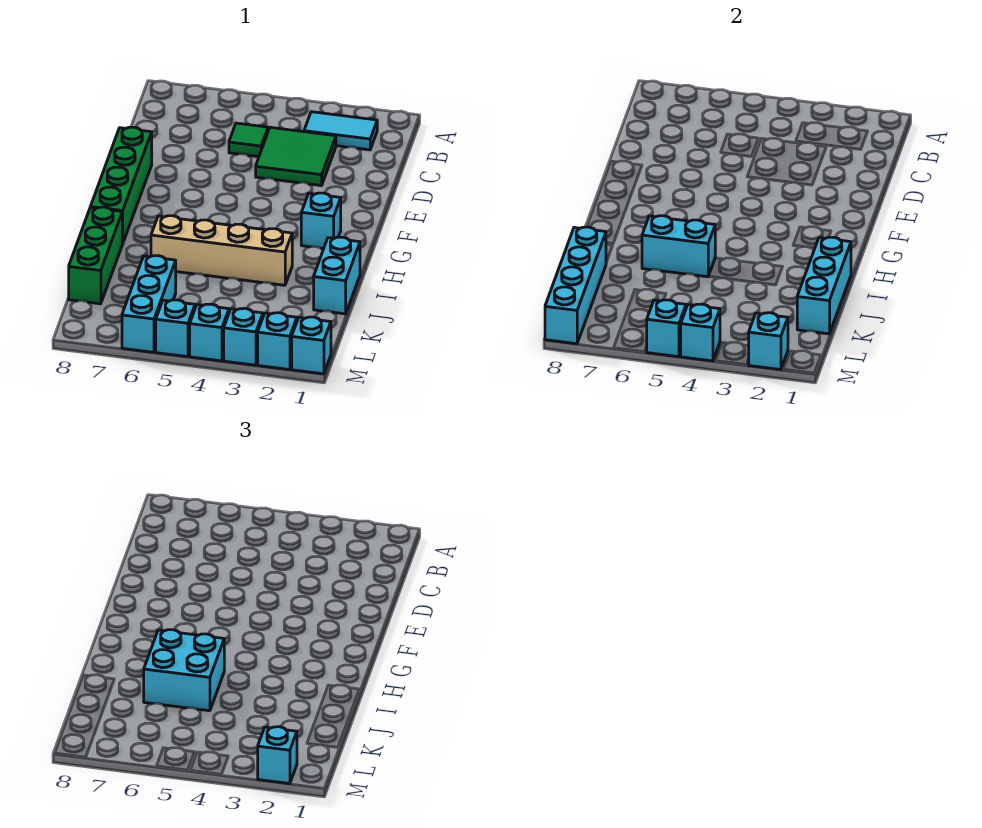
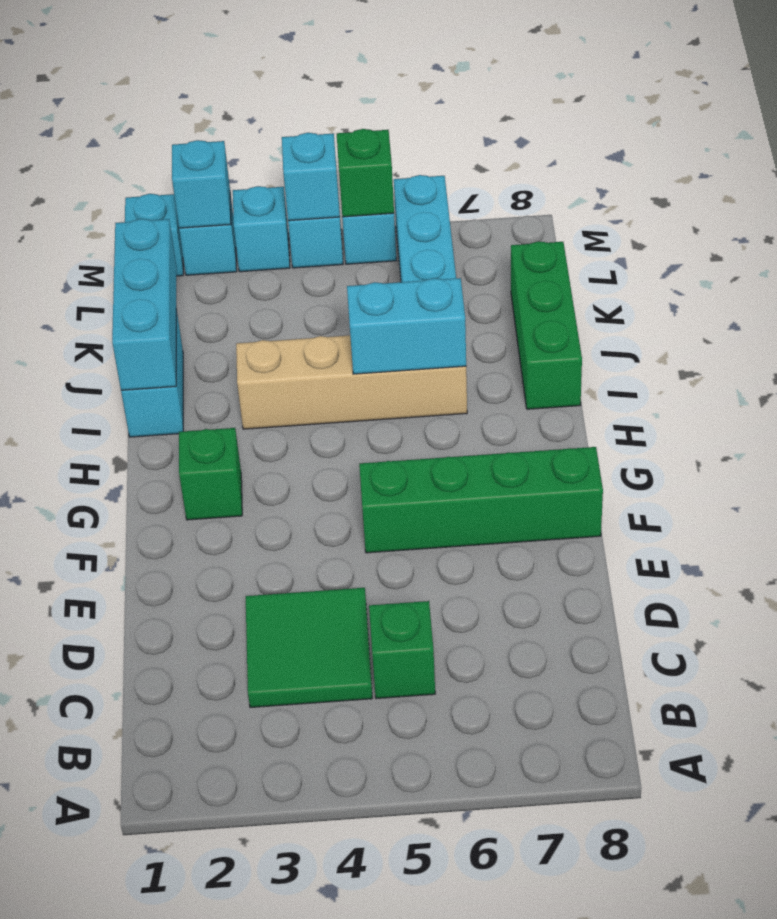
cyan tile B2:B3 level 1 -> none
green tile C5 level 1 -> green brick C5 level 1
green brick E8:H8 level 1 -> green brick F5:F8 level 1
cyan brick G2 level 1 -> green brick G2 level 1
cyan brick I5:J6 level 3 -> none
cyan brick J8:M8 level 2 -> none
cyan brick M2 level 3 -> none
cyan brick M5 level 2 -> green brick M5 level 2

